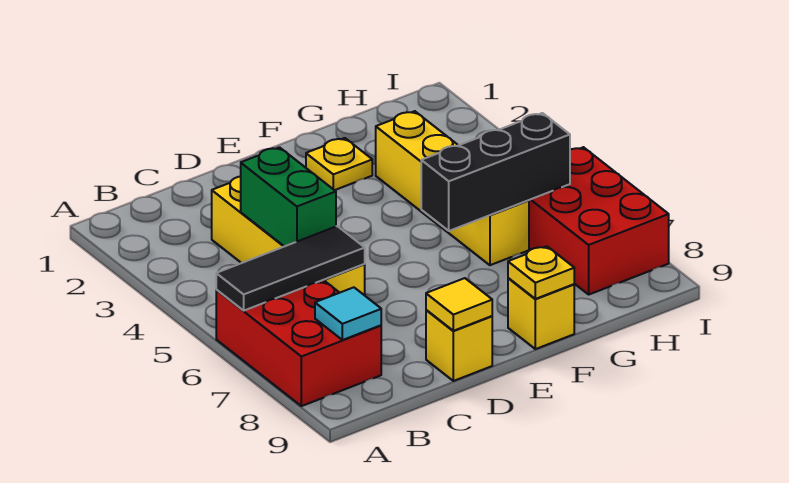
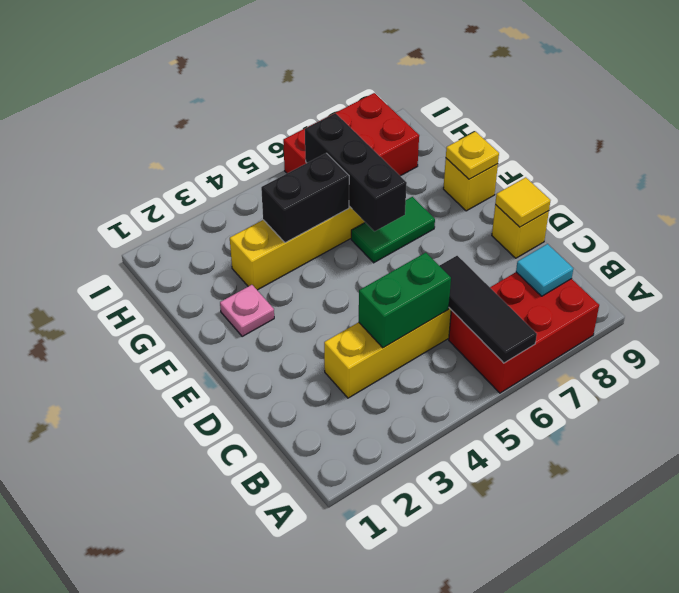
yellow plate F2 level 1 -> pink plate F2 level 1
none -> green tile F6:F7 level 1
none -> black brick G4:G5 level 2

